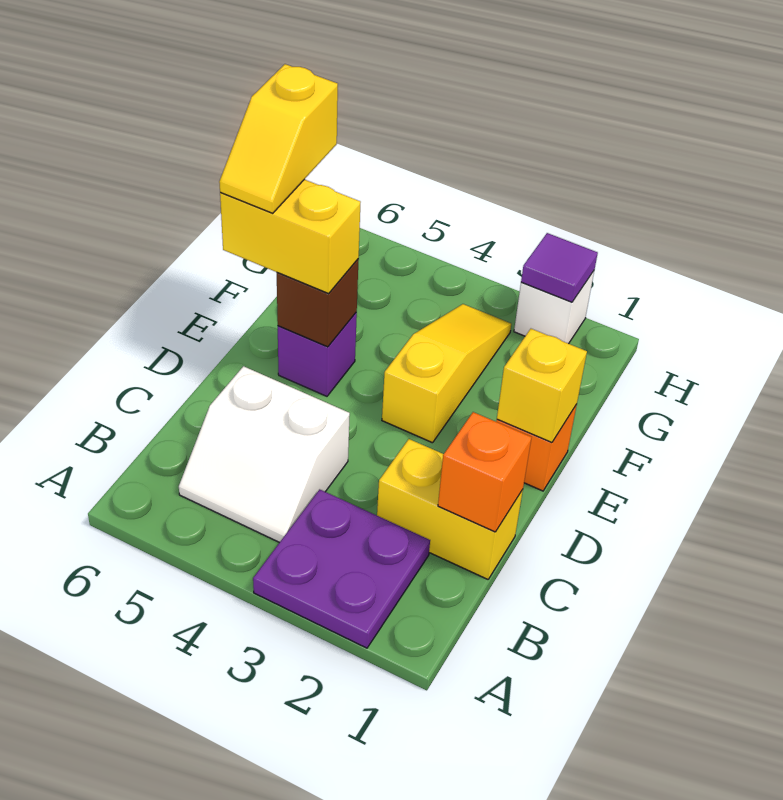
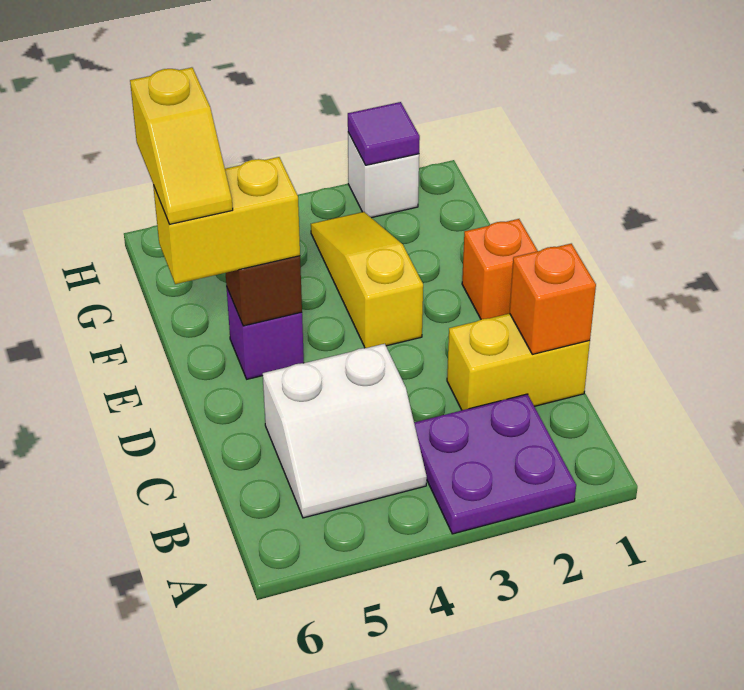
yellow brick E1 level 2 -> none

